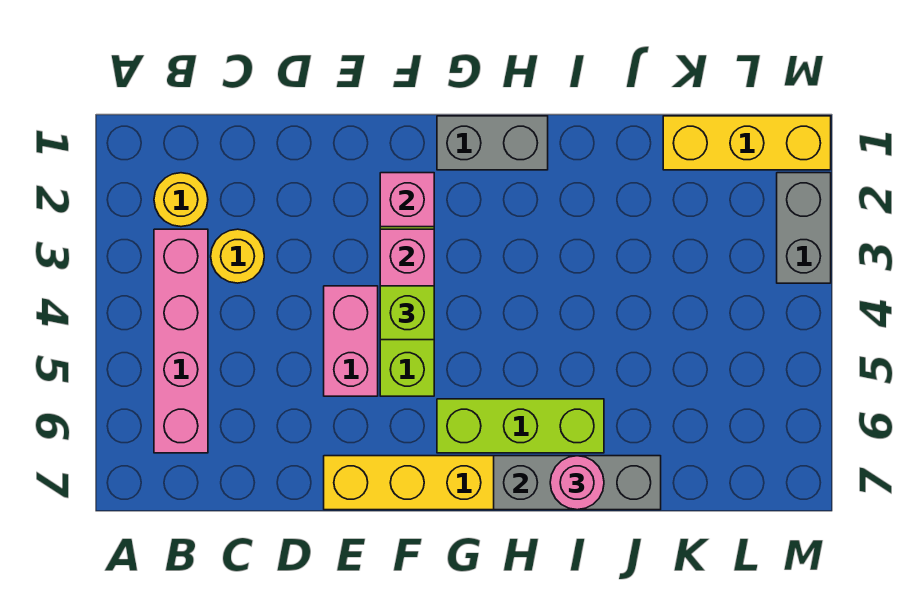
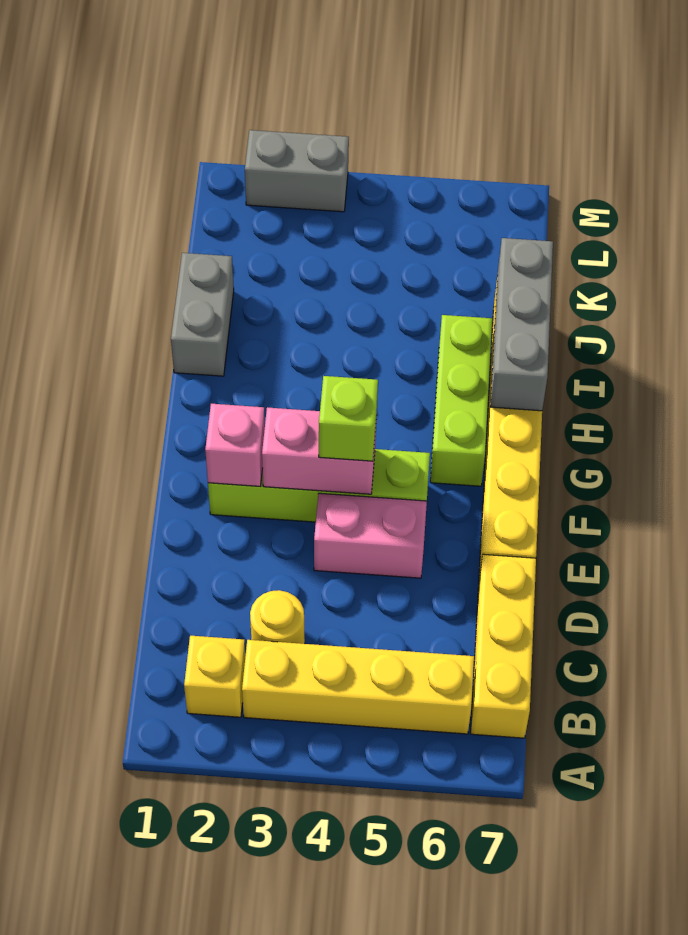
yellow round brick B2 level 1 -> yellow brick B2 level 1
pink brick B3:B6 level 1 -> yellow brick B3:B6 level 1
grey brick G1:H1 level 1 -> grey brick I1:J1 level 1
pink round brick I7 level 3 -> none
yellow brick K1:M1 level 1 -> yellow brick B7:D7 level 1

